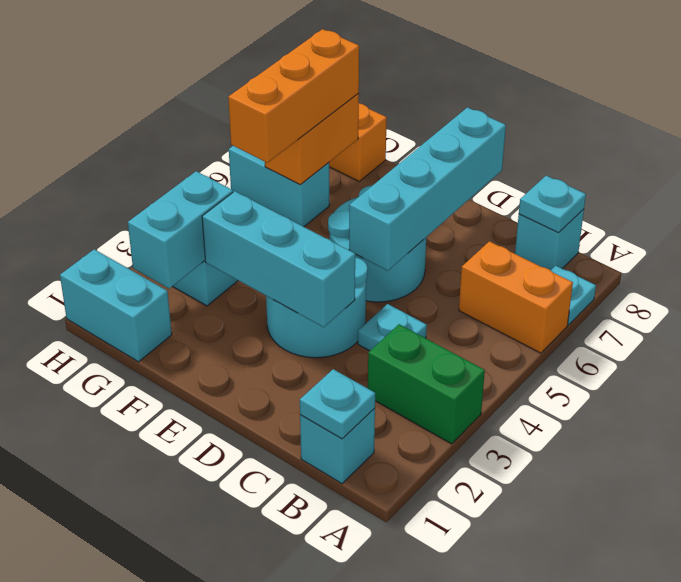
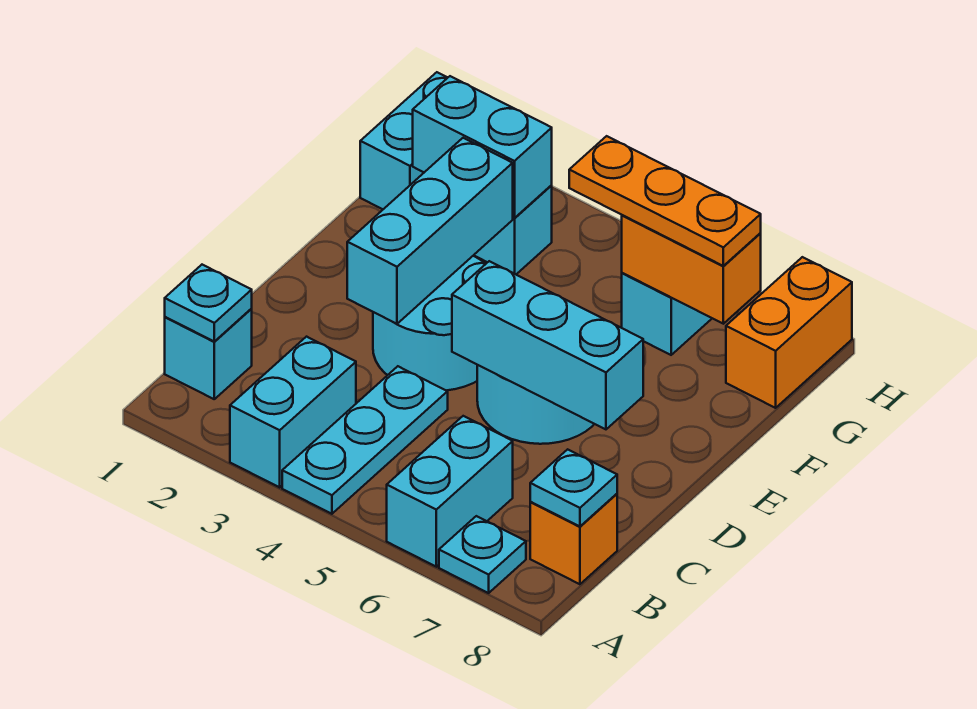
green brick A3:B3 level 1 -> cyan brick A3:B3 level 1
orange brick A6:B6 level 1 -> cyan brick A6:B6 level 1
cyan brick B8 level 1 -> orange brick B8 level 1
cyan plate C4 level 1 -> cyan plate A4:C4 level 1
cyan brick D5:D8 level 2 -> cyan brick D5:D7 level 2
orange brick G5:G7 level 3 -> orange plate G5:G7 level 3

